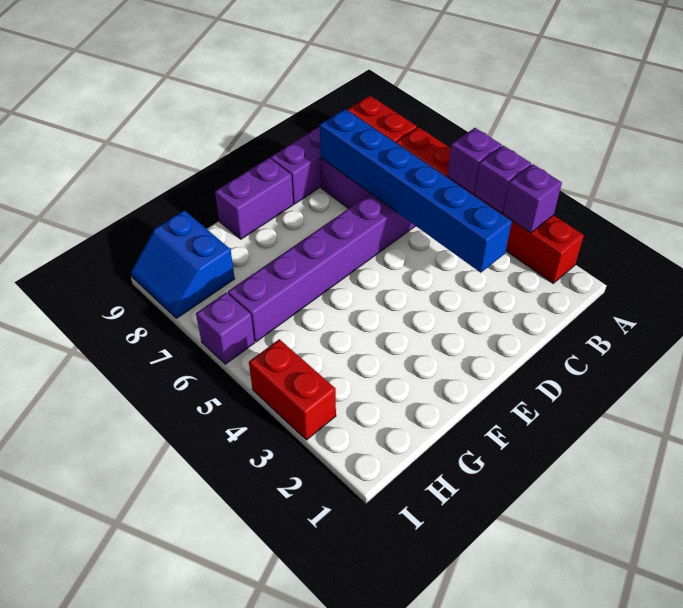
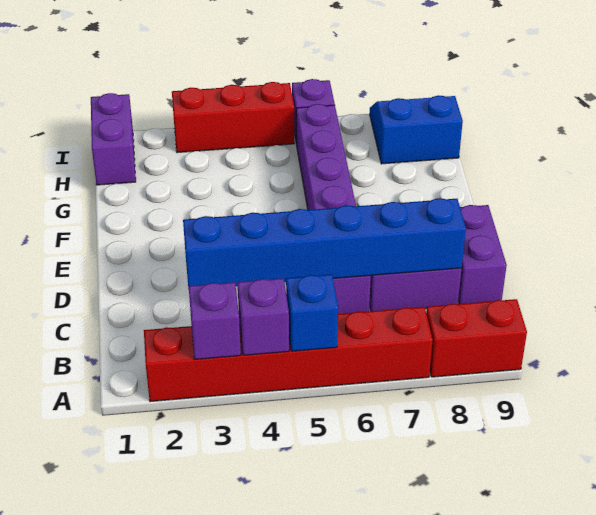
purple brick A5 level 2 -> blue brick A5 level 2
purple brick E9:F9 level 1 -> purple brick H1:I1 level 1
red brick I3:I4 level 1 -> red brick I3:I5 level 1

